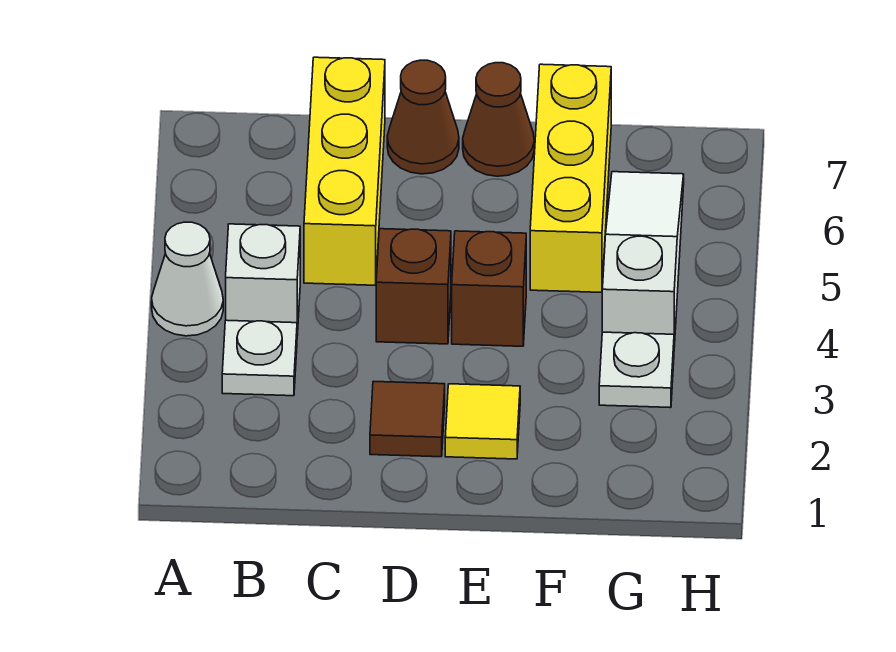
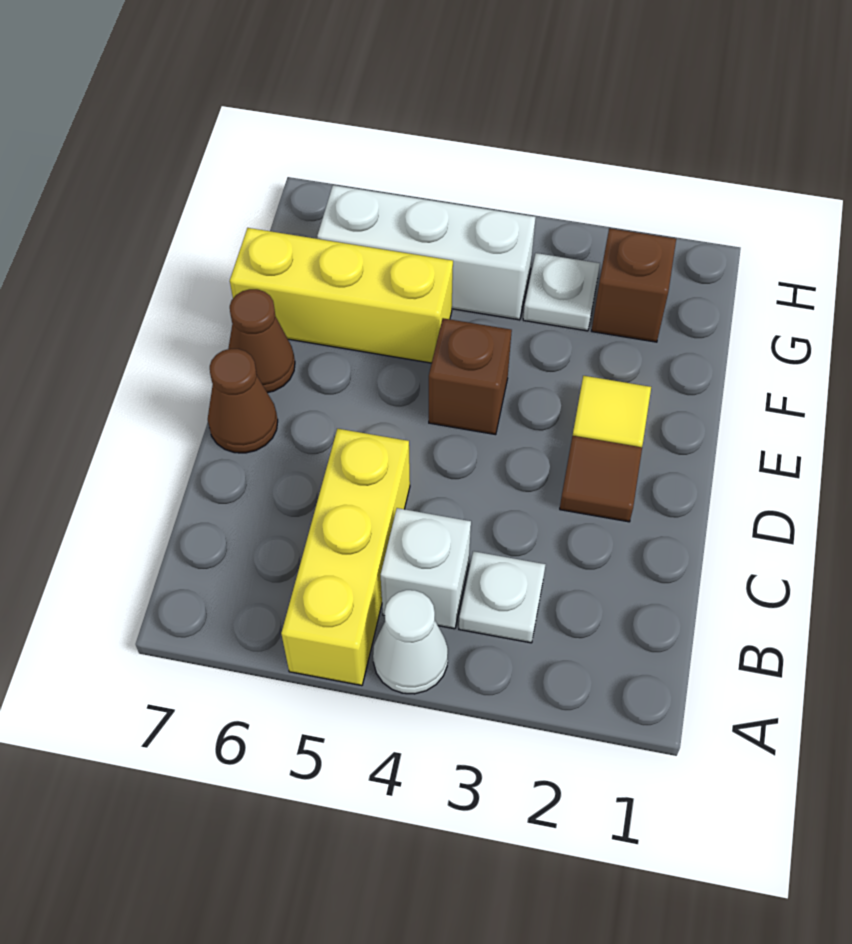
yellow brick C5:C7 level 1 -> yellow brick A5:C5 level 1
brown brick D4 level 1 -> brown brick G2 level 1
white slope G4:G6 level 1 top 4 -> white brick G4:G6 level 1

